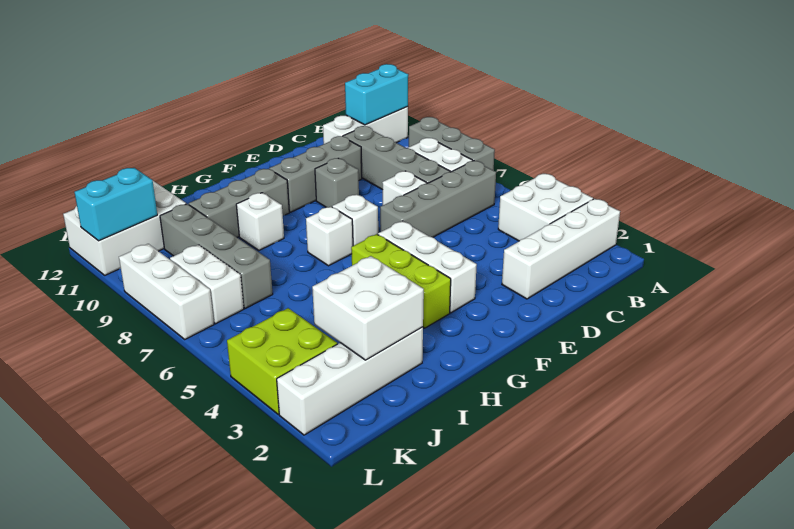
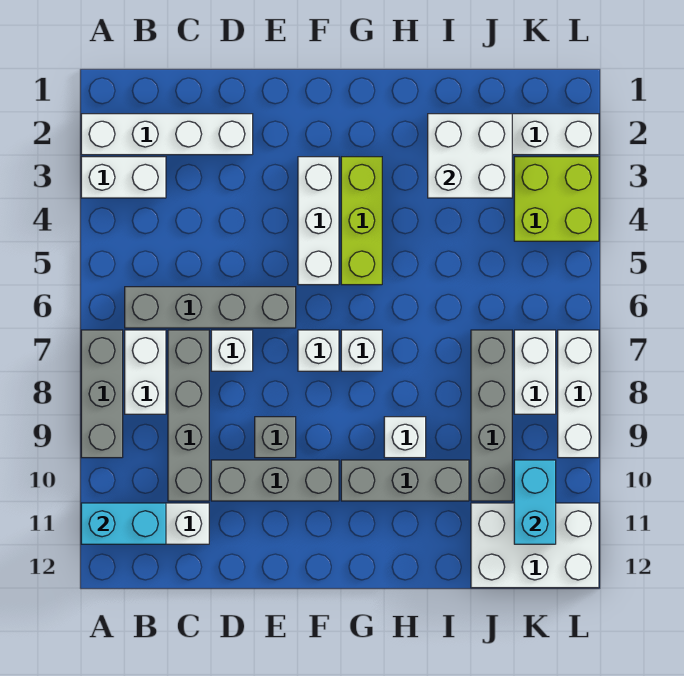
white brick A3:B4 level 1 -> white brick A3:B3 level 1
cyan brick K11:L11 level 2 -> cyan brick K10:K11 level 2

